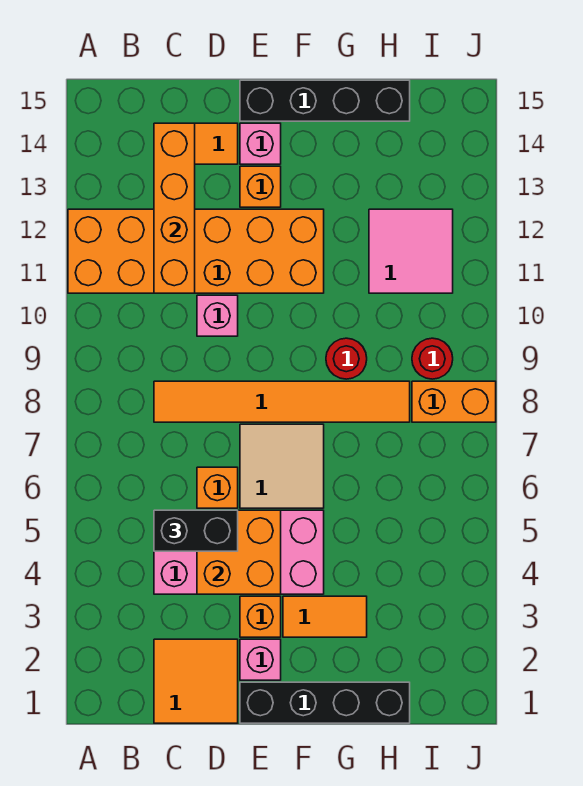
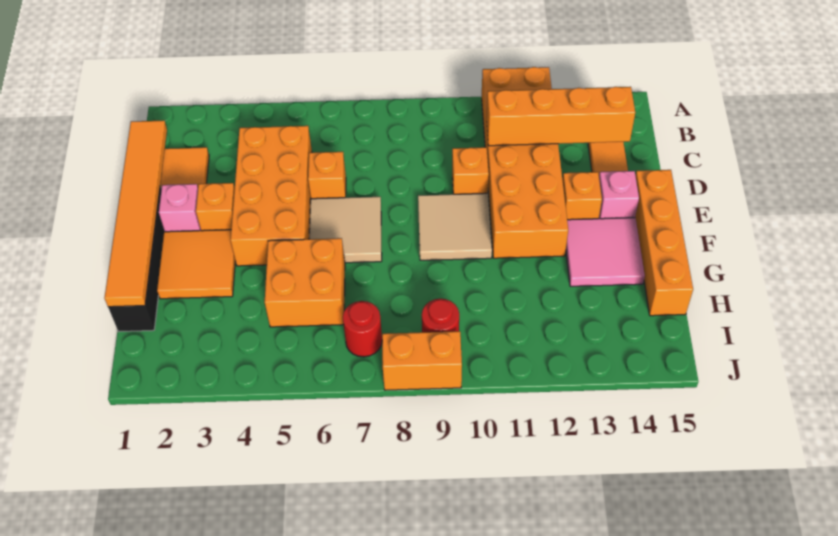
pink brick C4:F5 level 1 -> orange brick C4:F5 level 1
black brick C5:D5 level 3 -> none
orange tile C8:H8 level 1 -> orange tile C1:H1 level 2
orange brick D4:E5 level 2 -> orange brick G5:H6 level 1
pink brick D10 level 1 -> orange brick D10 level 1
none -> tan tile E9:F10 level 1
black brick E15:H15 level 1 -> orange brick E15:H15 level 1
orange tile F3:G3 level 1 -> orange tile F2:G3 level 1
red round brick G9 level 1 -> red round brick I7 level 1
pink tile H11:I12 level 1 -> pink tile F13:G14 level 1
orange brick I8:J8 level 1 -> orange brick J8:J9 level 1

